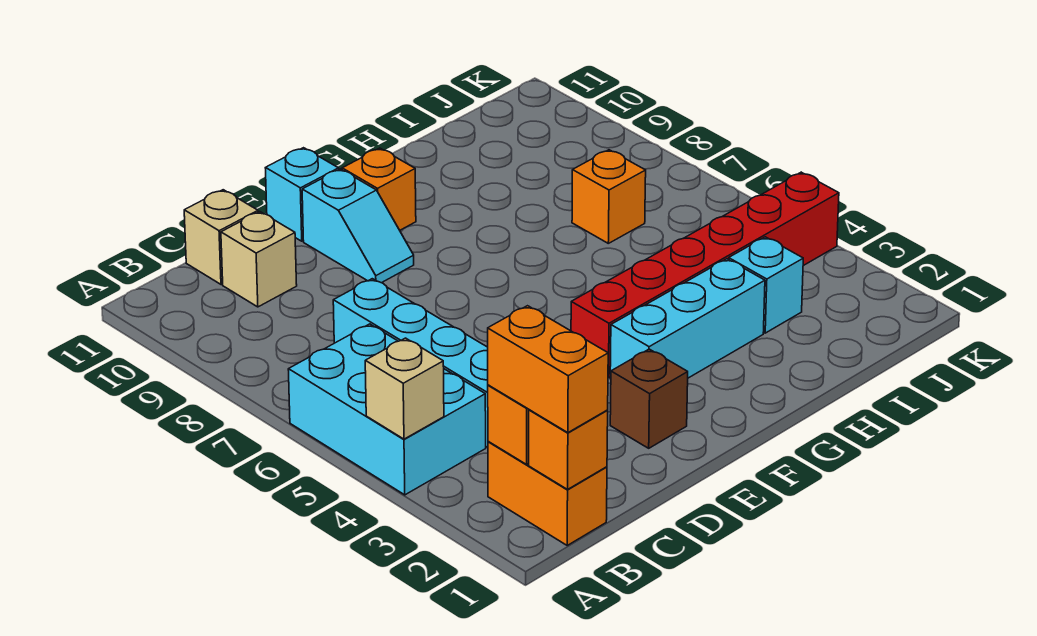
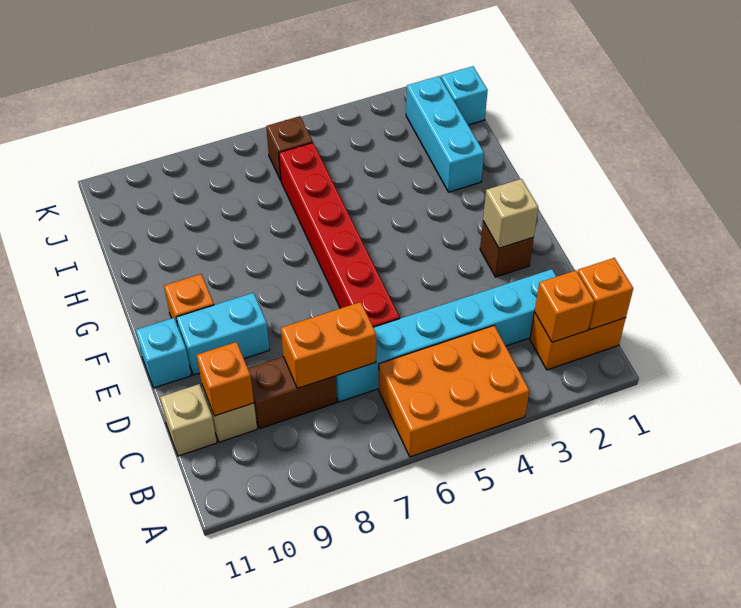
cyan brick A4:B6 level 1 -> orange brick A4:B6 level 1
tan brick A4 level 2 -> tan brick E2 level 2
orange brick B1:B2 level 3 -> orange brick C7:C8 level 2
none -> brown brick C8:C9 level 1
cyan slope E9:E10 level 1 top 10 -> cyan brick E9:E10 level 1
cyan brick F3:H3 level 1 -> cyan brick H2:J2 level 1
red brick F4:K4 level 1 -> red brick D6:I6 level 1
cyan brick I3 level 1 -> cyan brick J1 level 1
orange brick I7 level 1 -> orange brick C10 level 2
none -> brown brick J6 level 1

